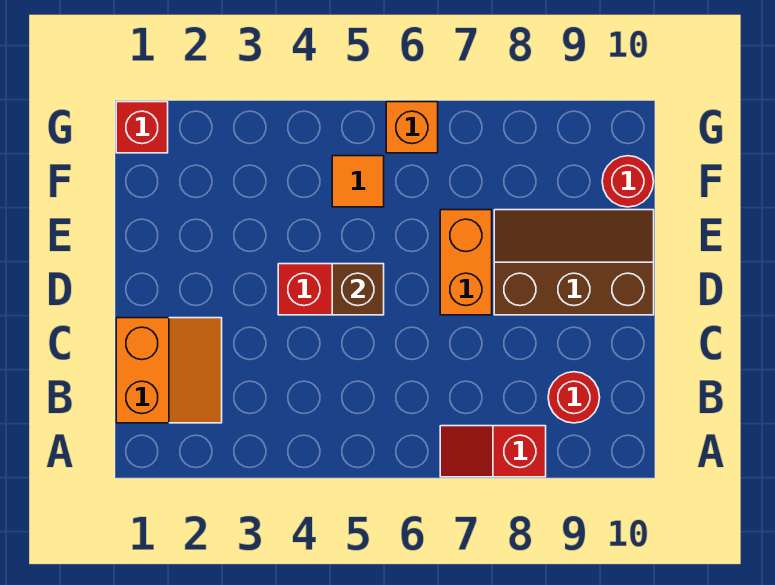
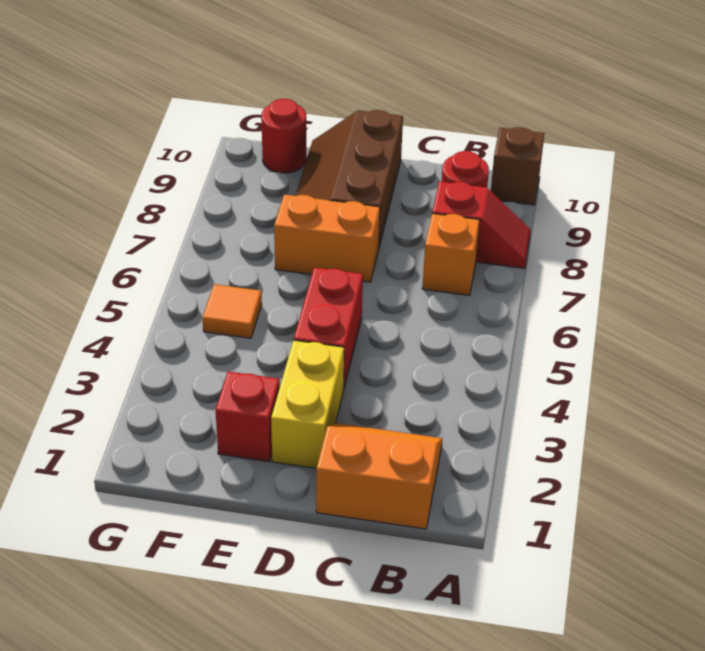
red slope A7:A8 level 1 top 8 -> red slope A8:B8 level 1 top B
none -> yellow brick D2:D3 level 1
brown brick D5 level 2 -> brown brick A10 level 1
red brick G1 level 1 -> red brick E2 level 1
orange brick G6 level 1 -> orange brick B7 level 1

